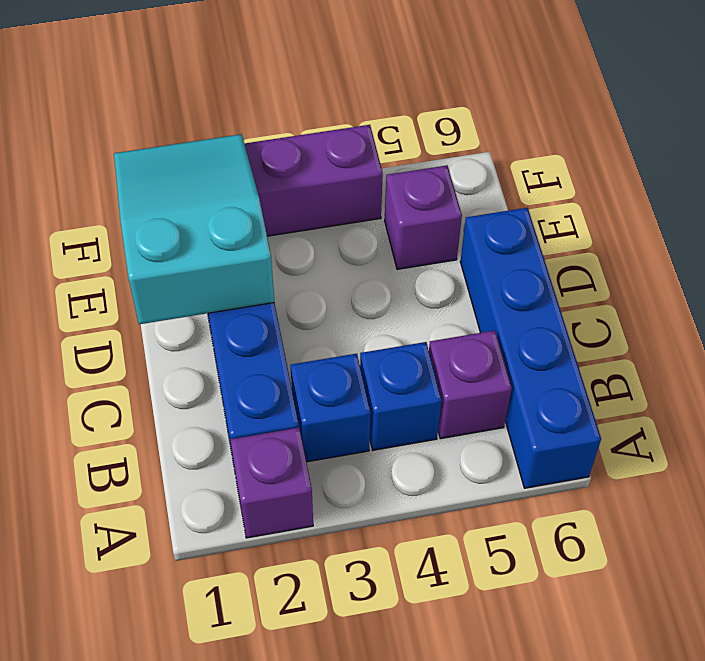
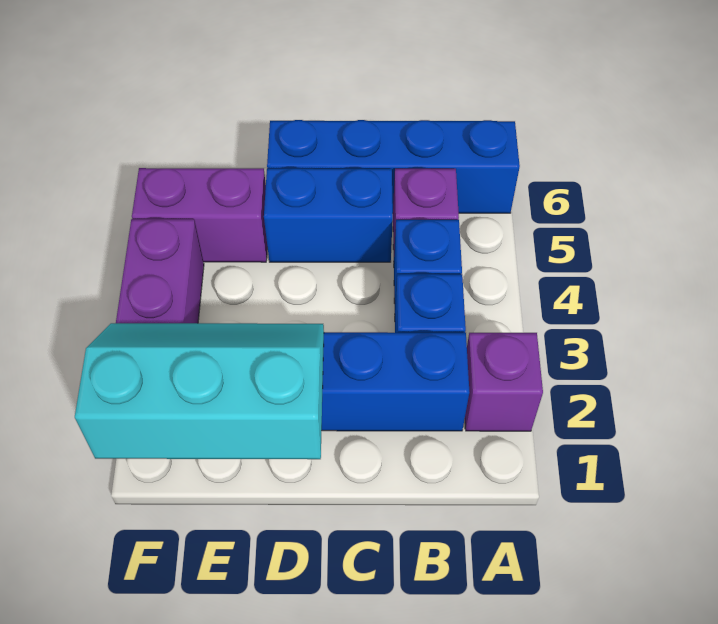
none -> blue brick C5:D5 level 1
cyan slope D1:F2 level 2 top D -> cyan slope D1:F2 level 2 top 1
purple brick E5 level 1 -> purple brick E5:F5 level 1

